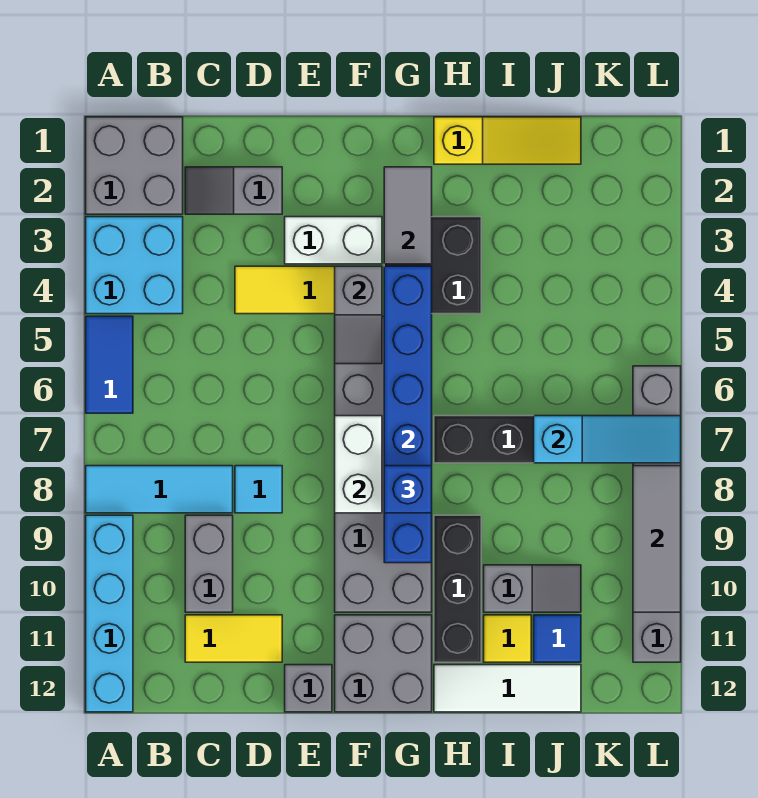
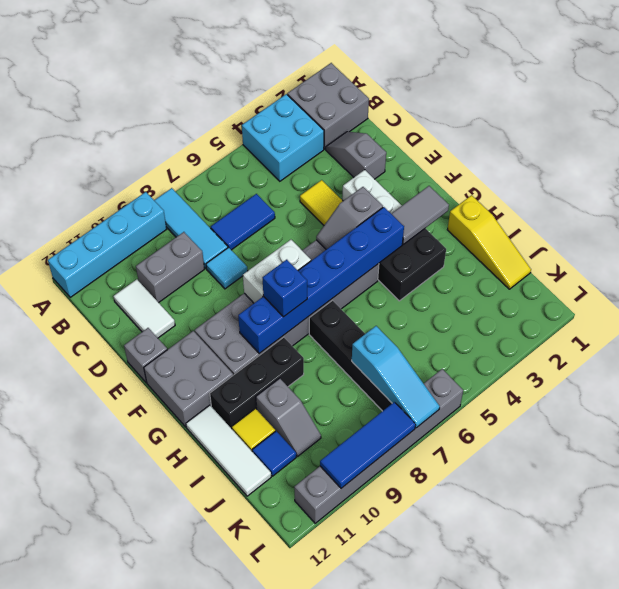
blue tile A5:A6 level 1 -> blue tile C6:C7 level 1
yellow tile C11:D11 level 1 -> white tile C11:D11 level 1
grey tile L8:L10 level 2 -> blue tile L8:L10 level 2

